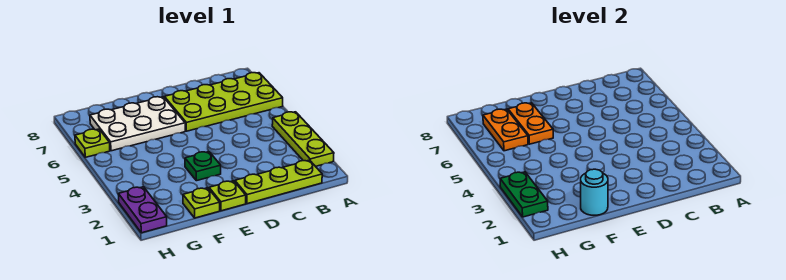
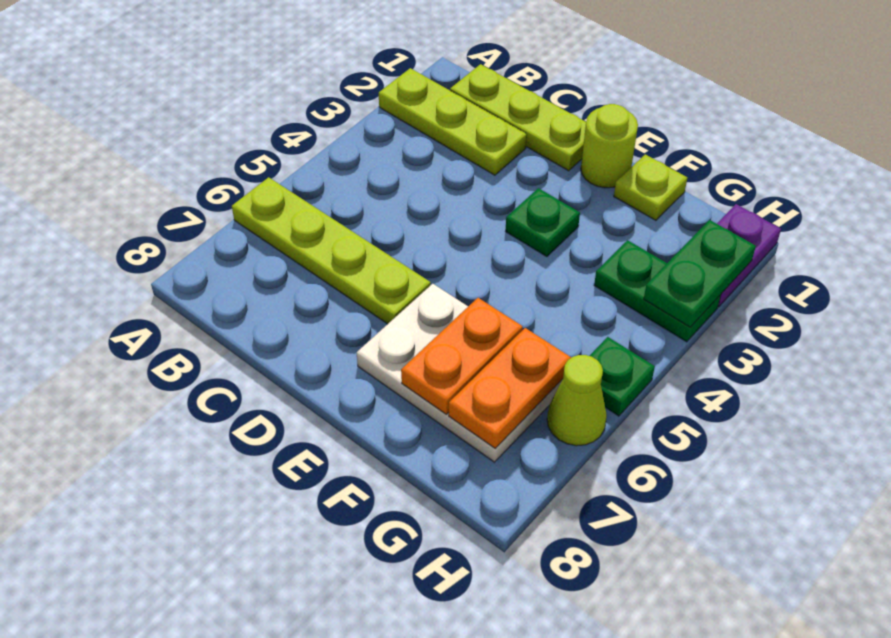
lime plate A2:A4 level 1 -> lime plate A2:C2 level 1
lime plate A6:D7 level 1 -> lime plate A6:D6 level 1
lime plate E1 level 1 -> lime round brick E1 level 1
cyan round brick F1 level 2 -> none
none -> green plate G3:H3 level 1
none -> green plate H5 level 1
lime plate H6 level 1 -> lime cone H6 level 1

